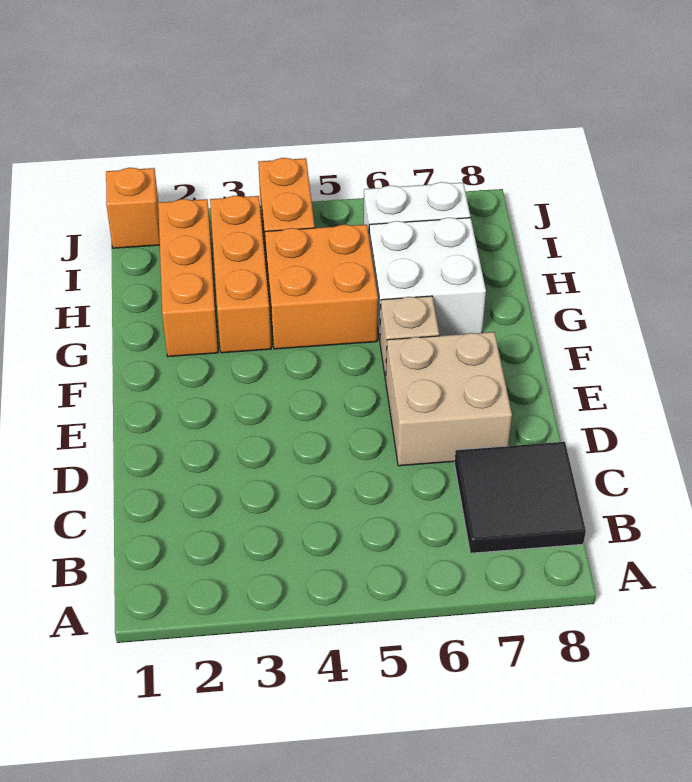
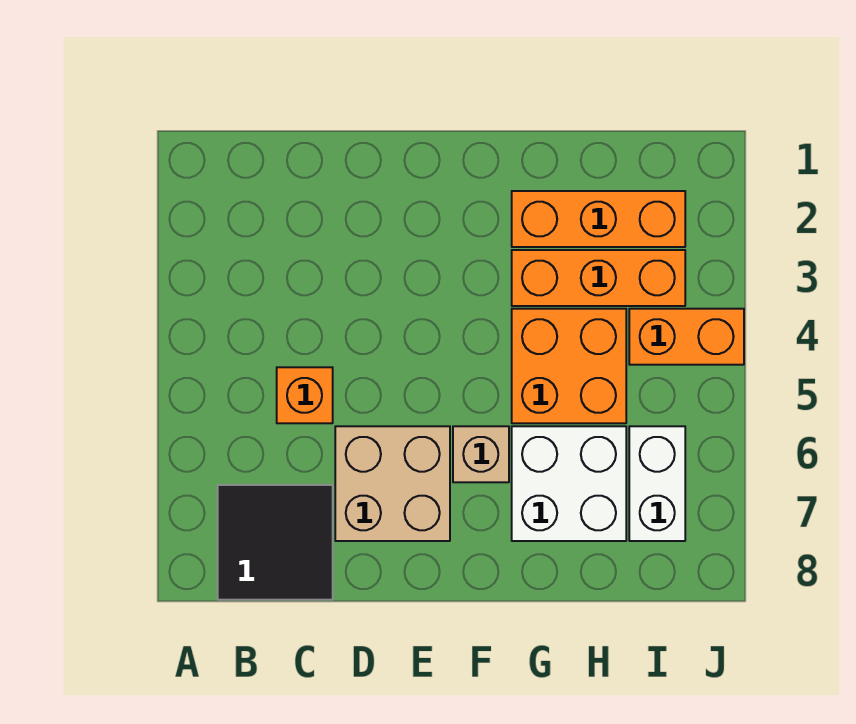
orange brick J1 level 1 -> orange brick C5 level 1

